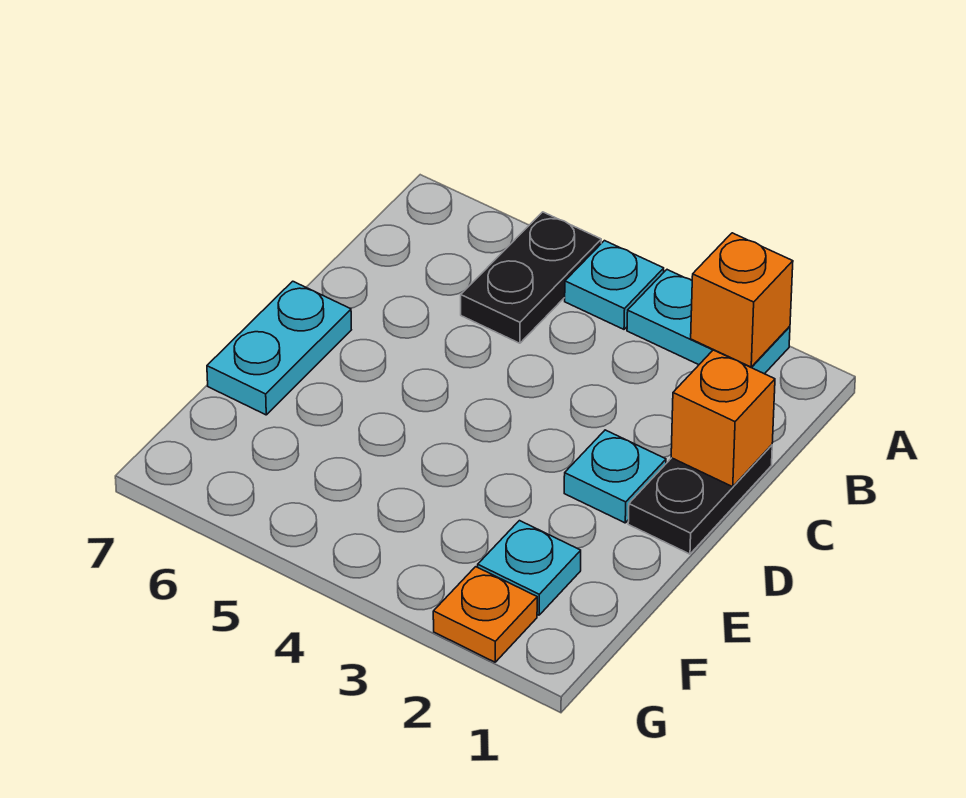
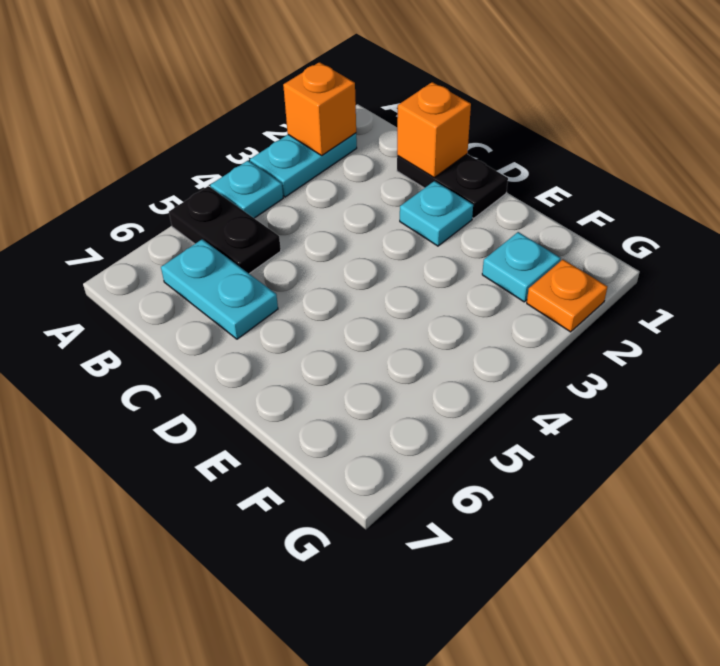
cyan plate D7:E7 level 1 -> cyan plate B6:C6 level 1

